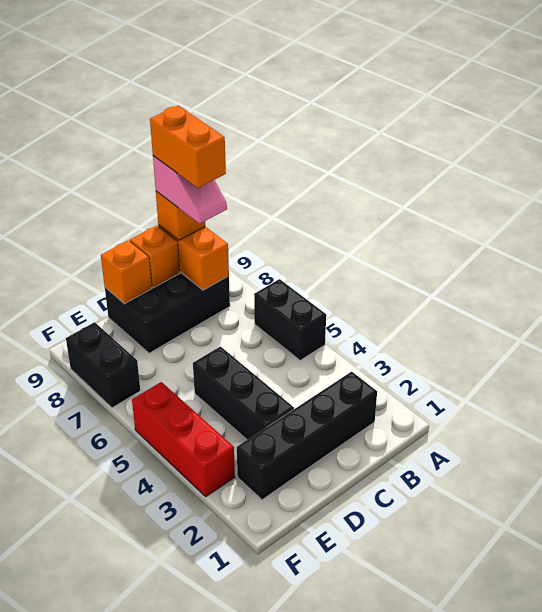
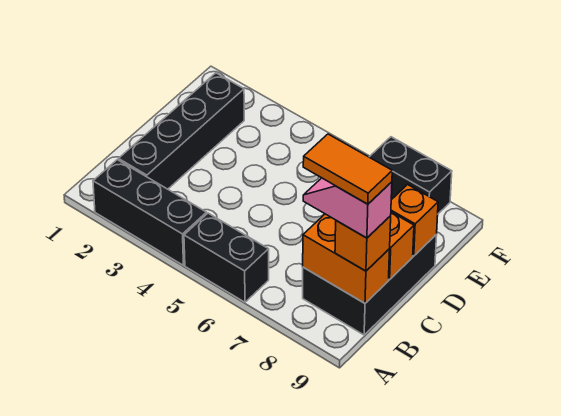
orange brick B8:B9 level 5 -> orange tile B8:B9 level 5
black brick D3:D5 level 1 -> black brick A2:A4 level 1
red brick F3:F5 level 1 -> none

